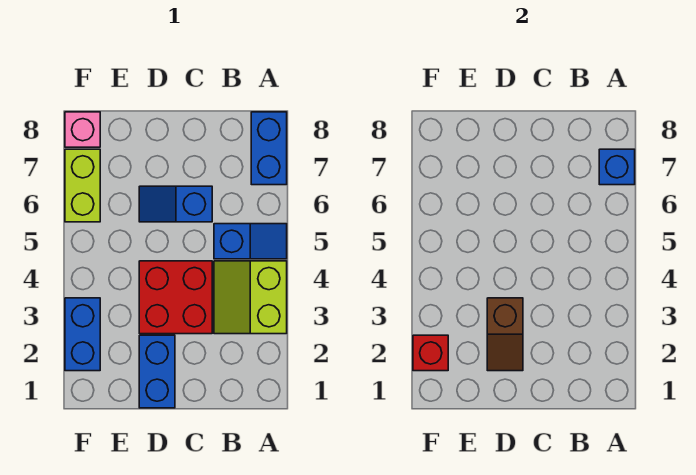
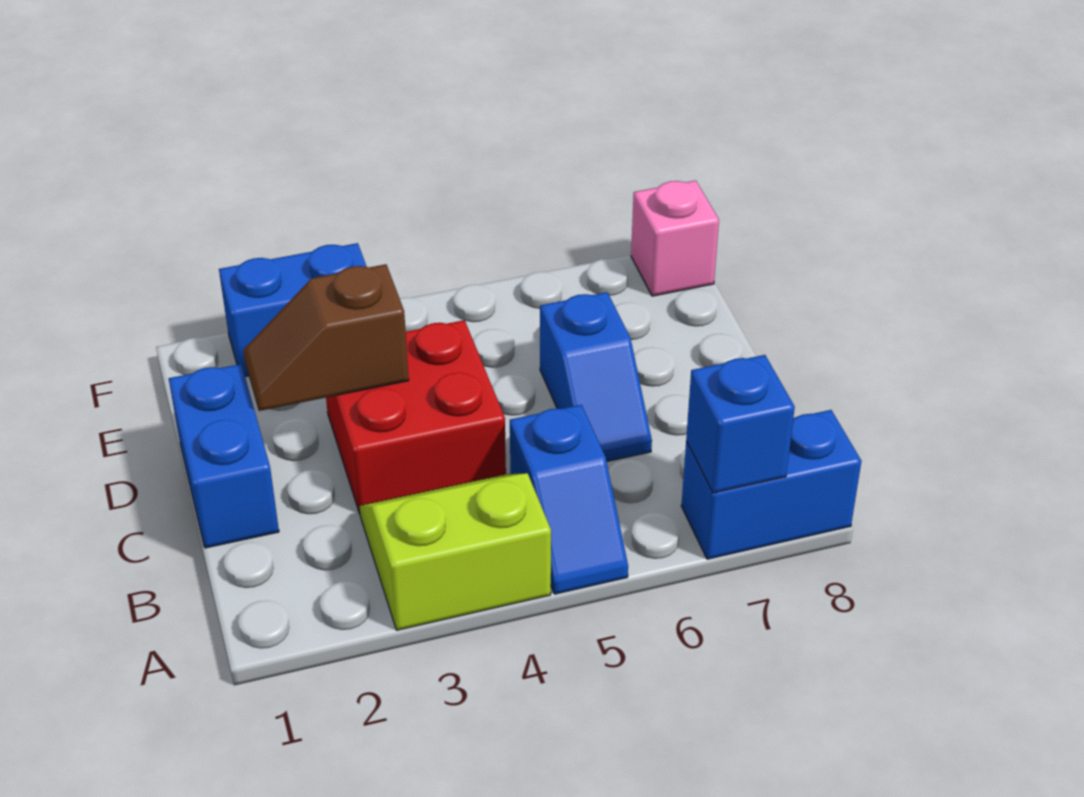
blue slope C6:D6 level 1 top C -> blue slope C6:D6 level 1 top D
blue brick D1:D2 level 1 -> blue brick C1:D1 level 1
red brick F2 level 2 -> none
lime brick F6:F7 level 1 -> none

